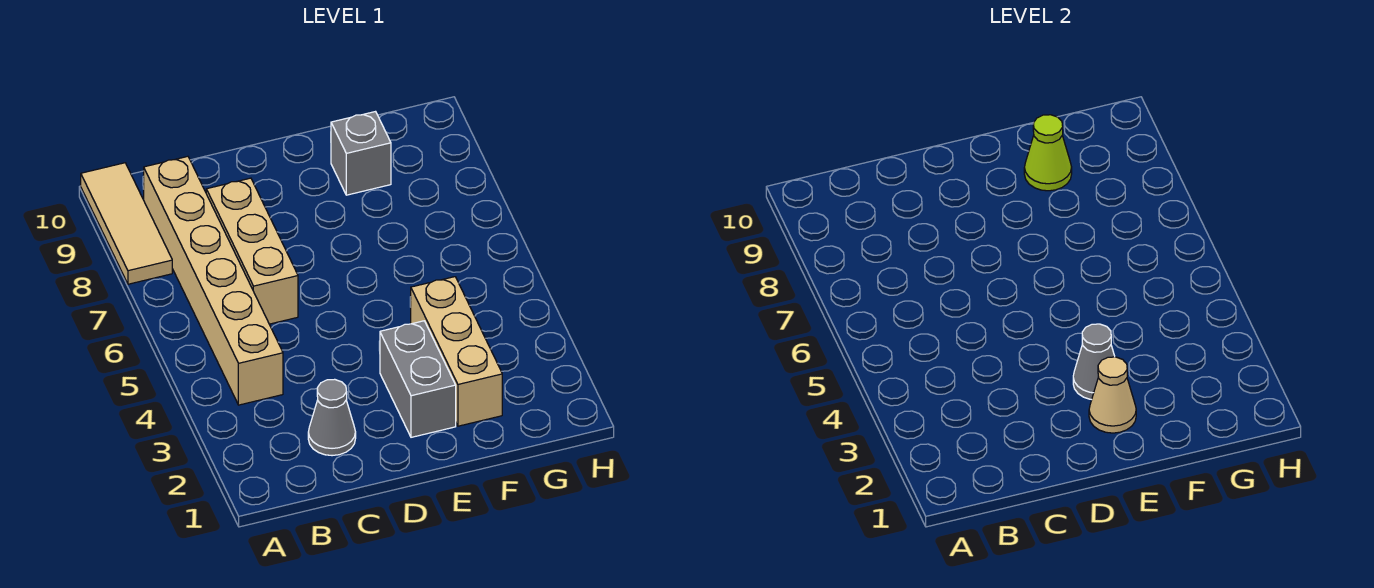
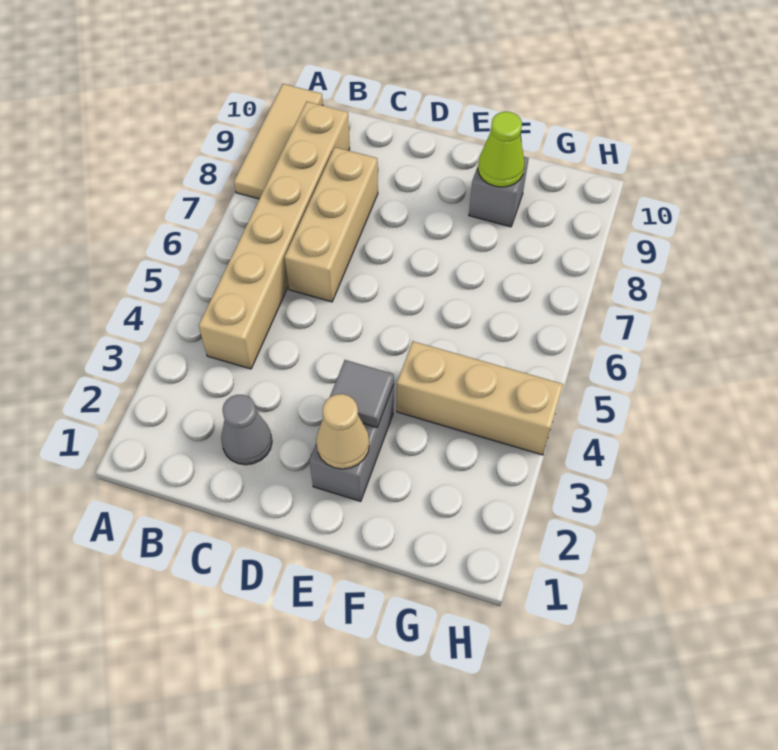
grey cone E3 level 2 -> grey tile E3 level 2
tan brick F2:F4 level 1 -> tan brick F4:H4 level 1

